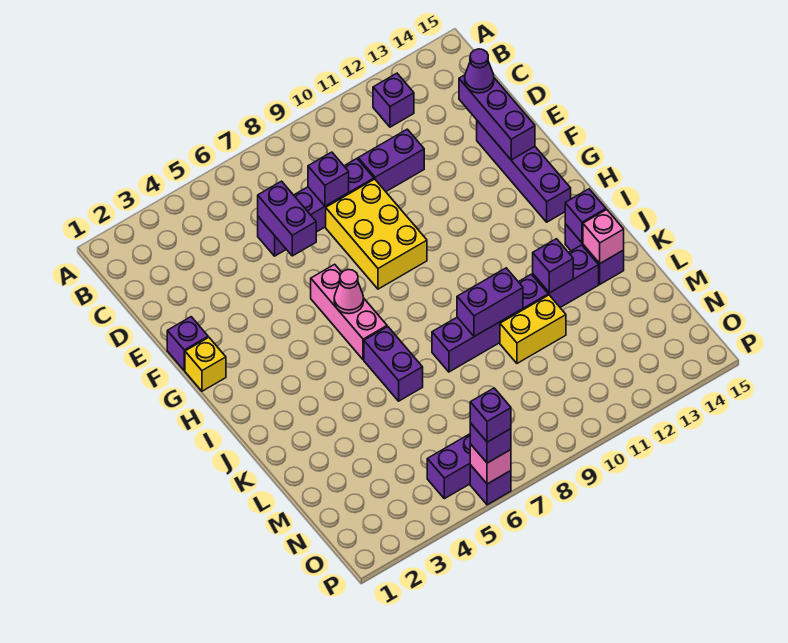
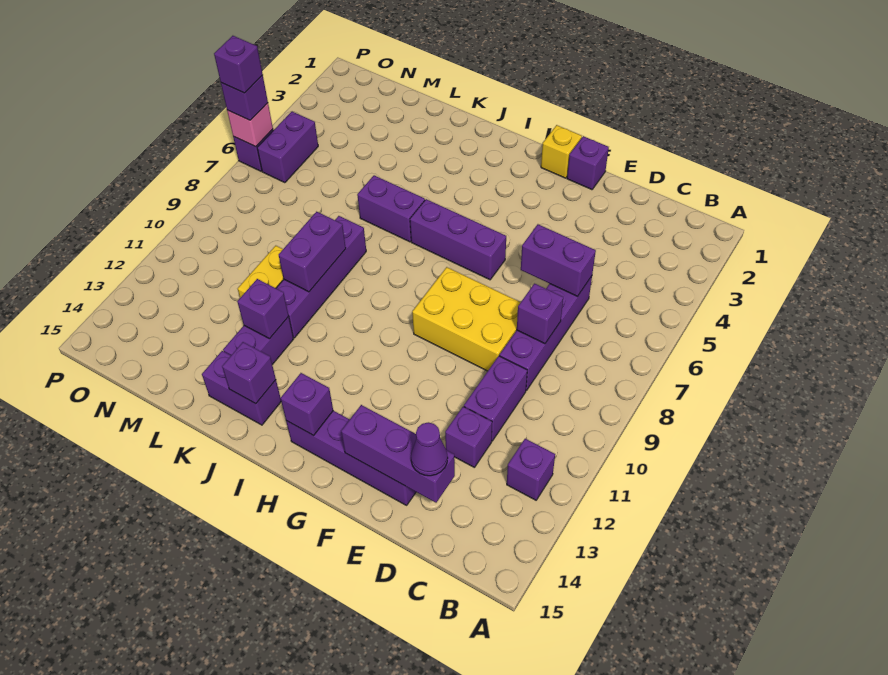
none -> purple brick D12 level 1
pink brick G6:I6 level 1 -> purple brick G6:I6 level 1
pink cone H6 level 2 -> none
none -> purple brick H14 level 2
pink brick K14 level 2 -> none

